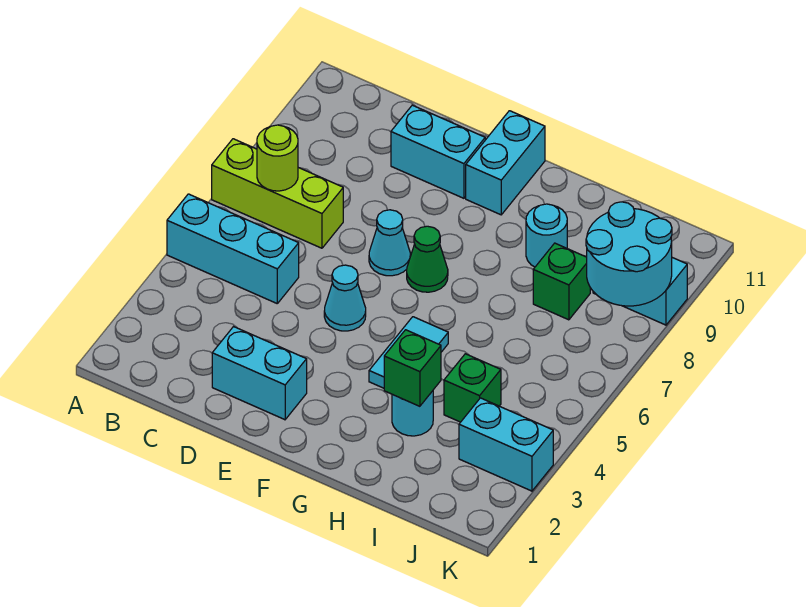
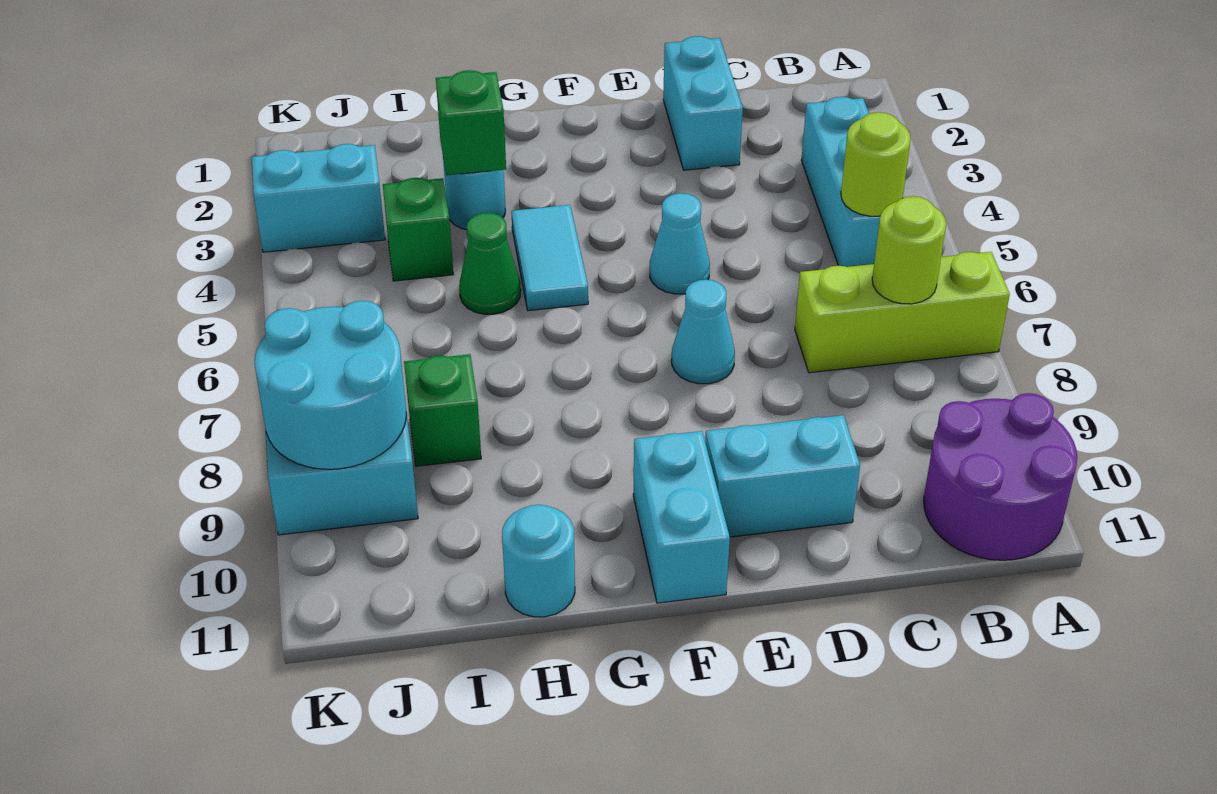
cyan brick A5:C5 level 1 -> cyan brick B3:B5 level 1
none -> purple round brick A10:B11 level 1
none -> lime round brick B5 level 2
cyan brick D2:E2 level 1 -> cyan brick D1:D2 level 1
green cone F7 level 1 -> green cone H5 level 1
cyan round brick H9 level 1 -> cyan round brick H11 level 1

